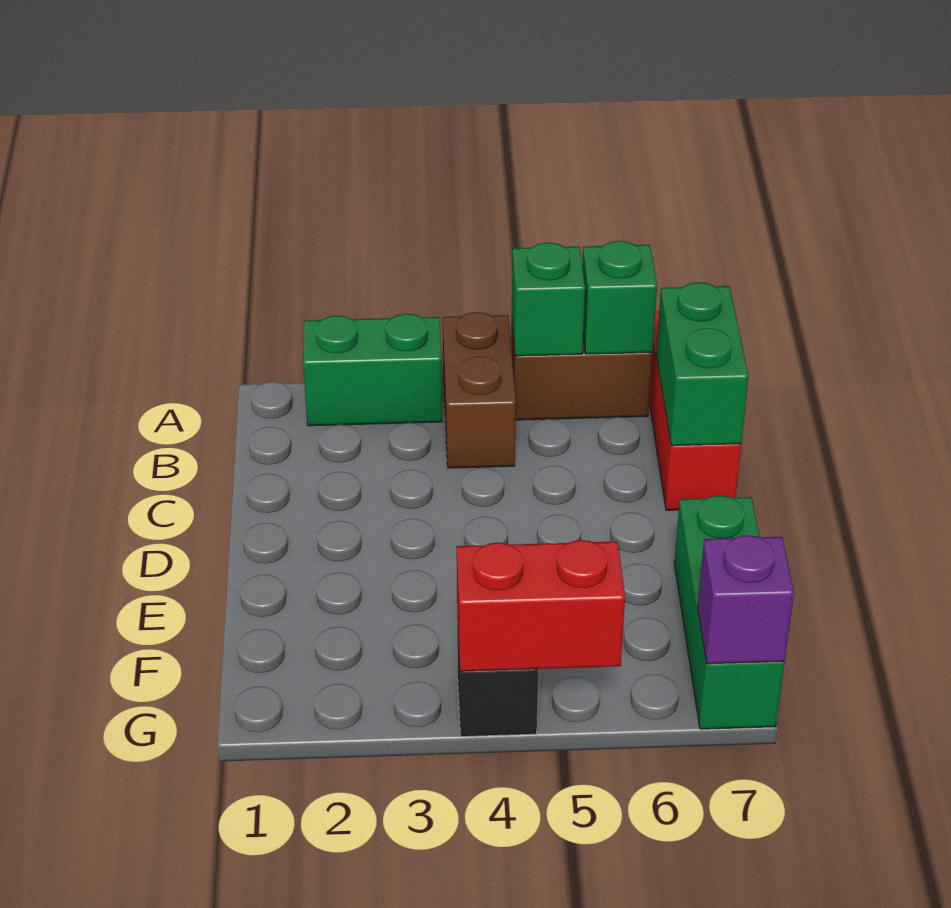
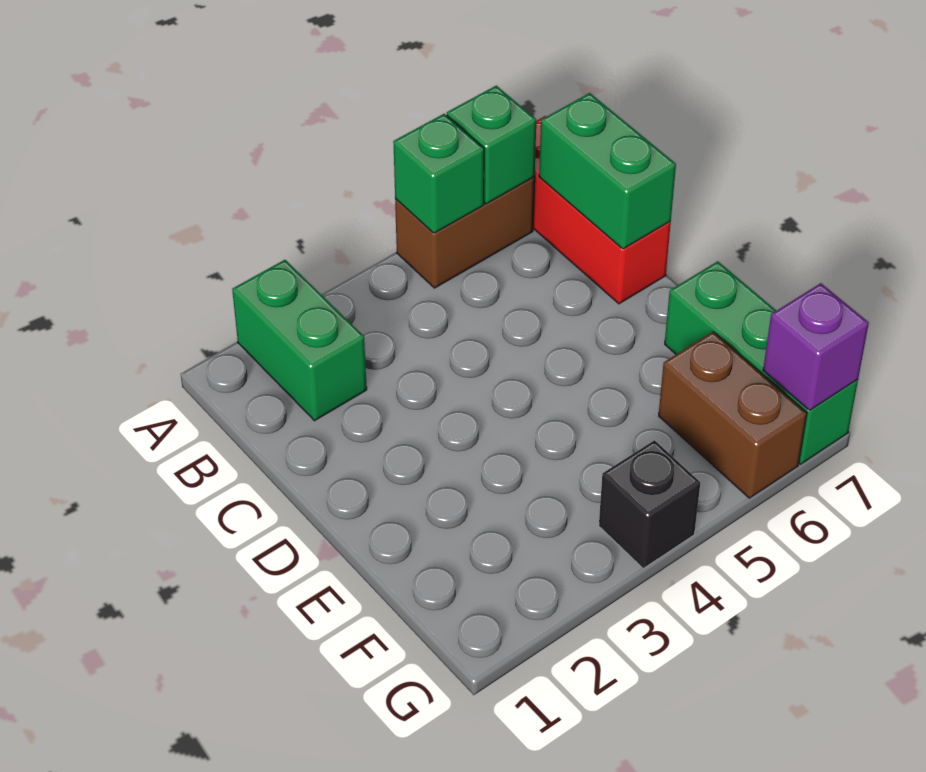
green brick A2:A3 level 1 -> green brick A2:B2 level 1
brown brick A4:B4 level 1 -> brown brick F6:G6 level 1
red brick G4:G5 level 2 -> none

